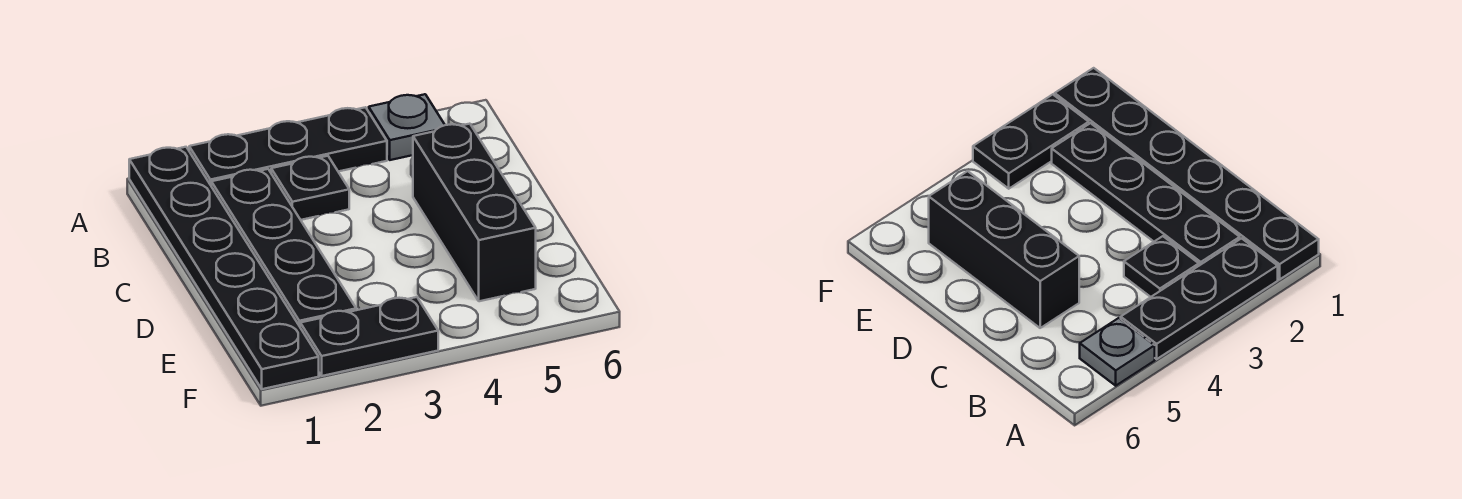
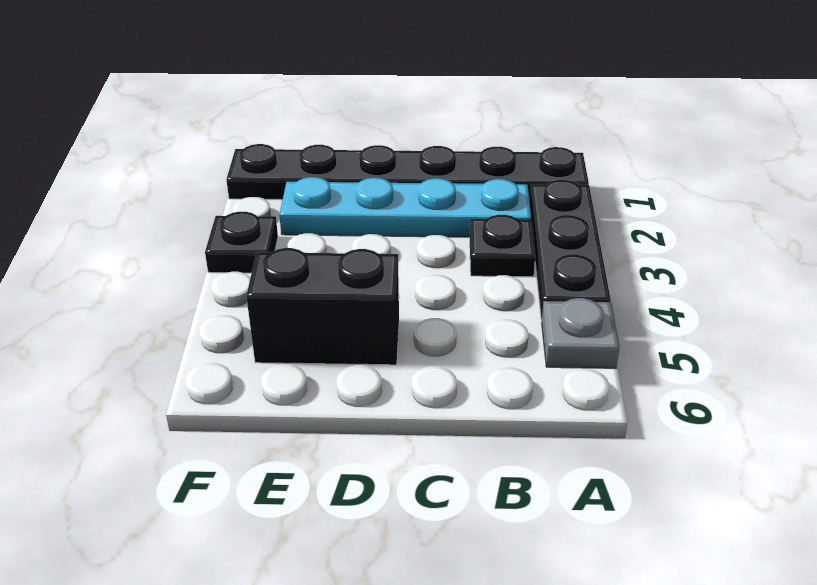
black plate B2:E2 level 1 -> cyan plate B2:E2 level 1
black brick C5:E5 level 1 -> black brick D5:E5 level 1
black plate F2:F3 level 1 -> black plate F3 level 1

